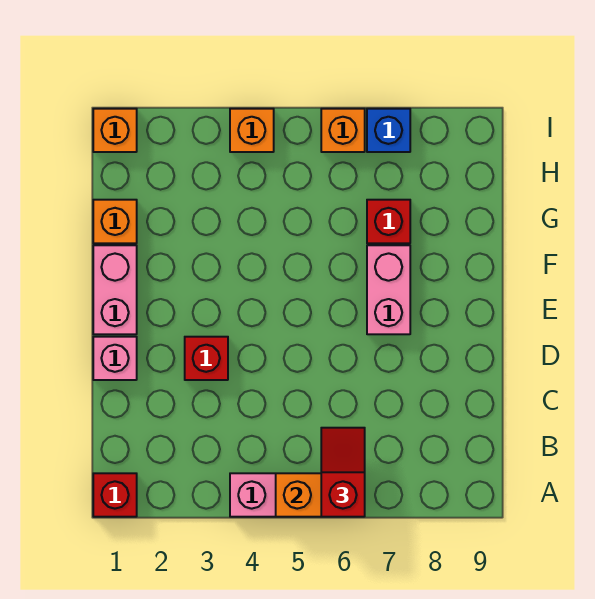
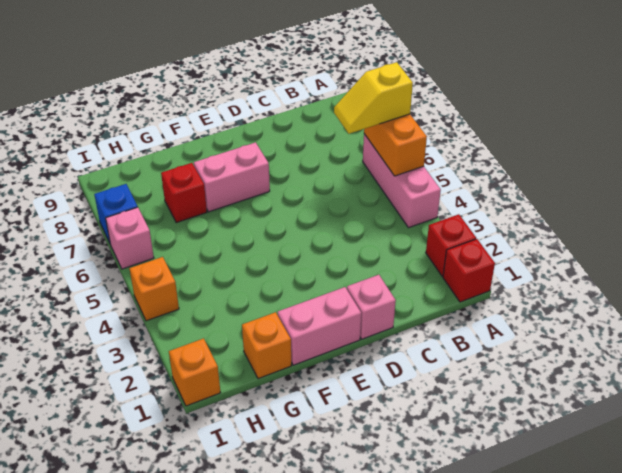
red slope A6:B6 level 3 top A -> yellow slope A6:B6 level 3 top A
red brick D3 level 1 -> red brick A2 level 1
orange brick I6 level 1 -> pink brick I6 level 1

